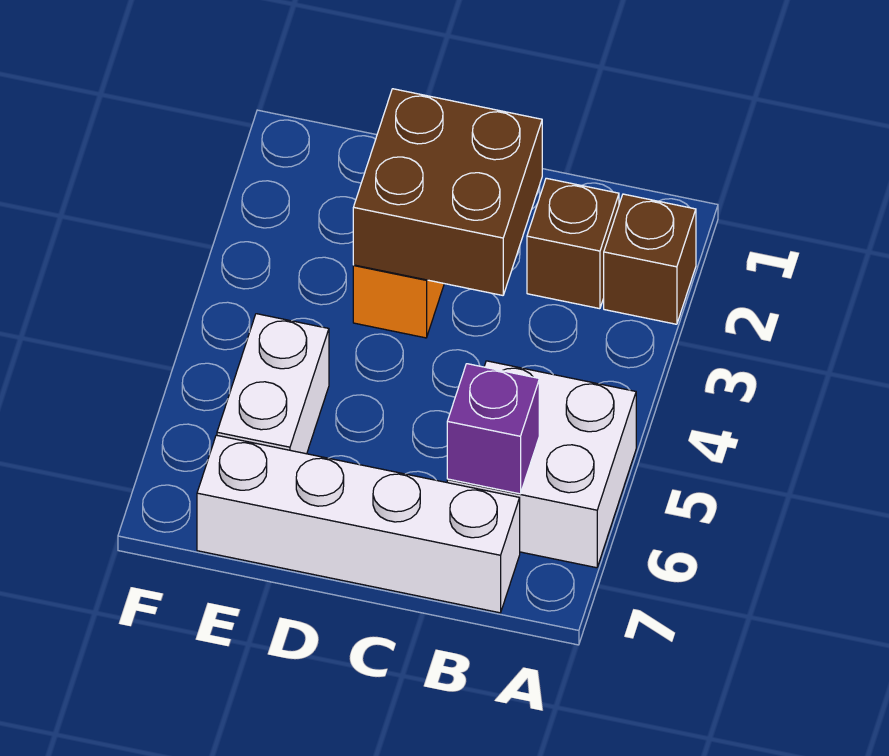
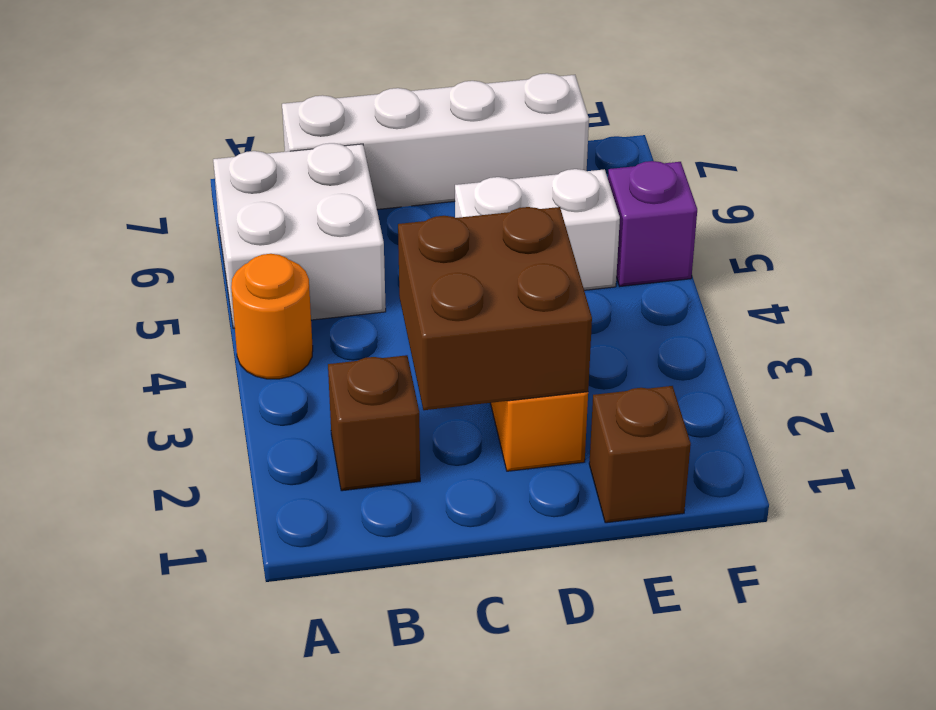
brown brick A2 level 1 -> brown brick E1 level 1
none -> orange round brick A4 level 1
purple brick B6 level 2 -> purple brick F5 level 1
white brick E5:E6 level 1 -> white brick D5:E5 level 1

